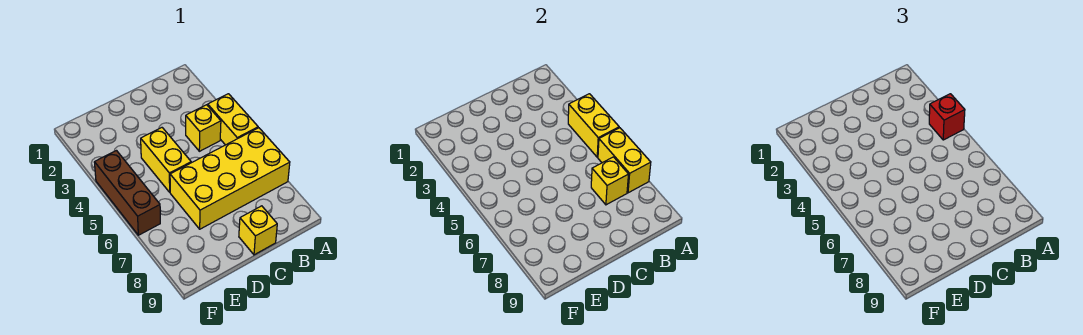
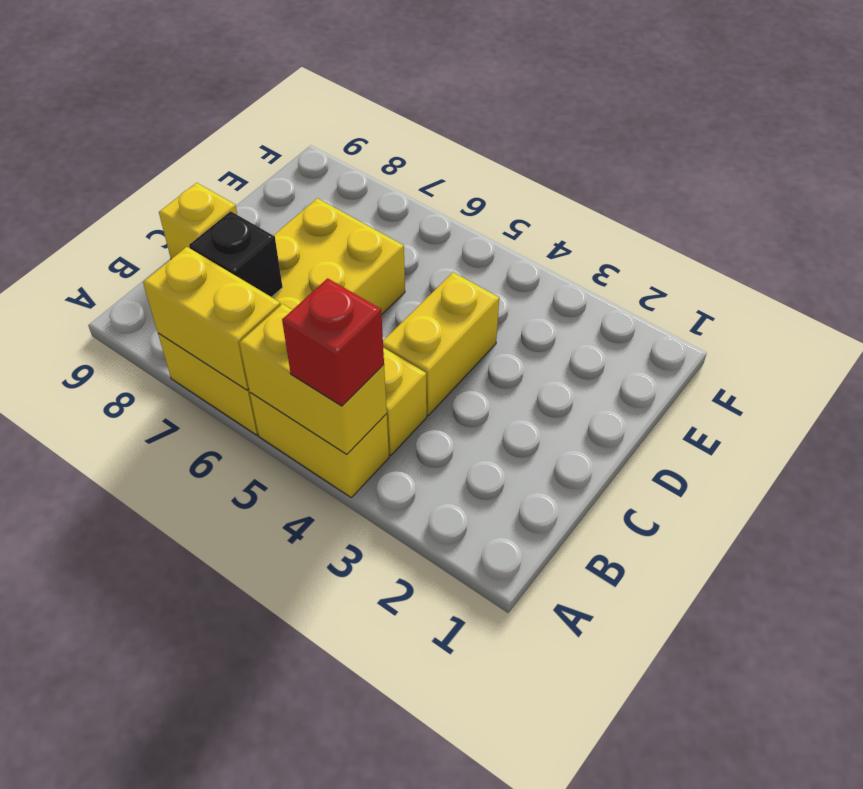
yellow brick B7 level 2 -> black brick B7 level 2
yellow brick D4:D5 level 1 -> yellow brick C4:D4 level 1
brown brick F4:F6 level 1 -> none

